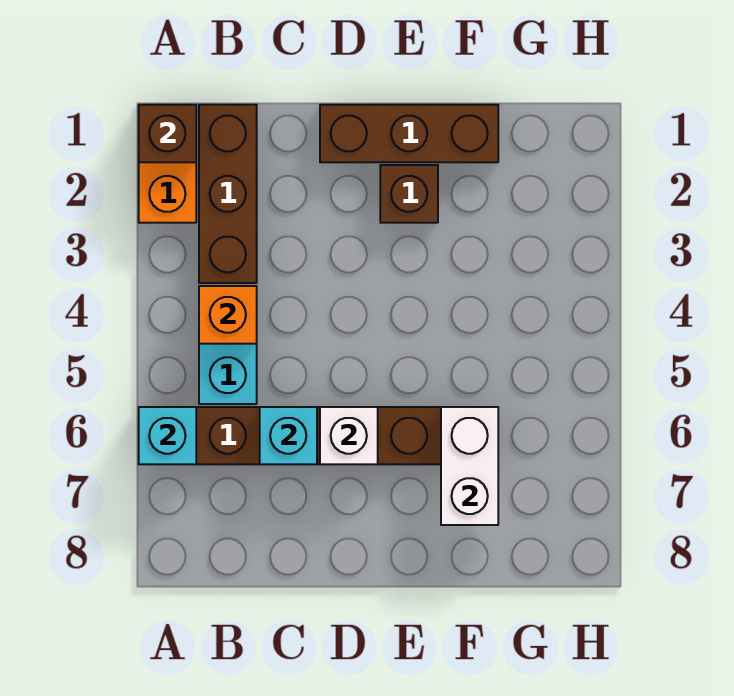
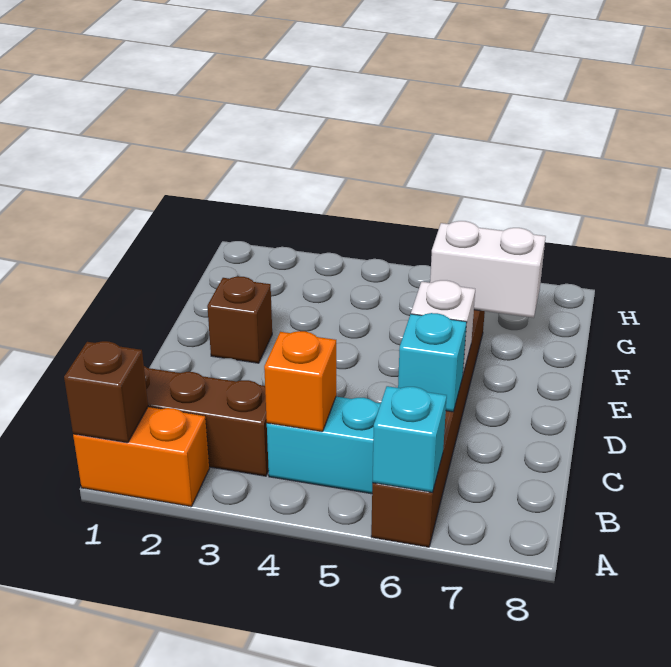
brown brick D1:F1 level 1 -> none

